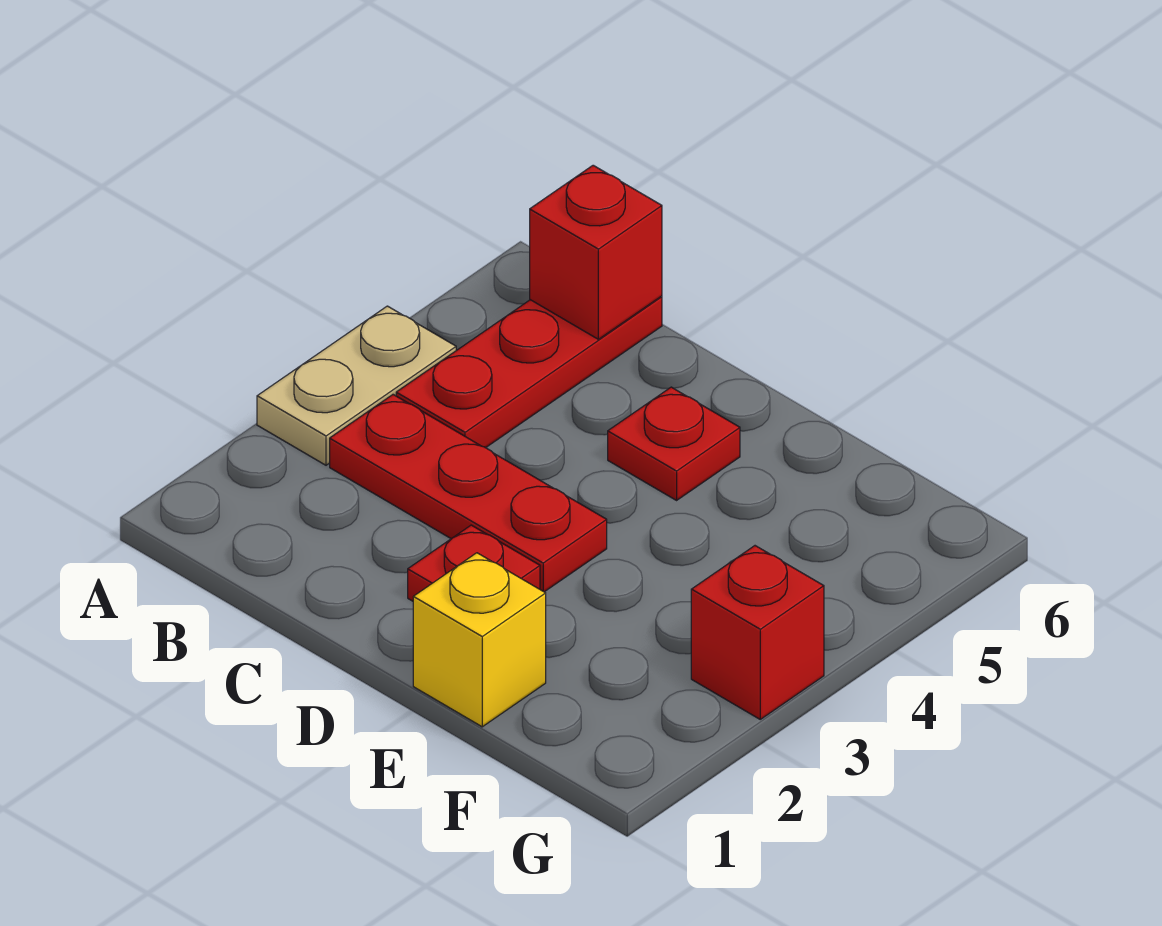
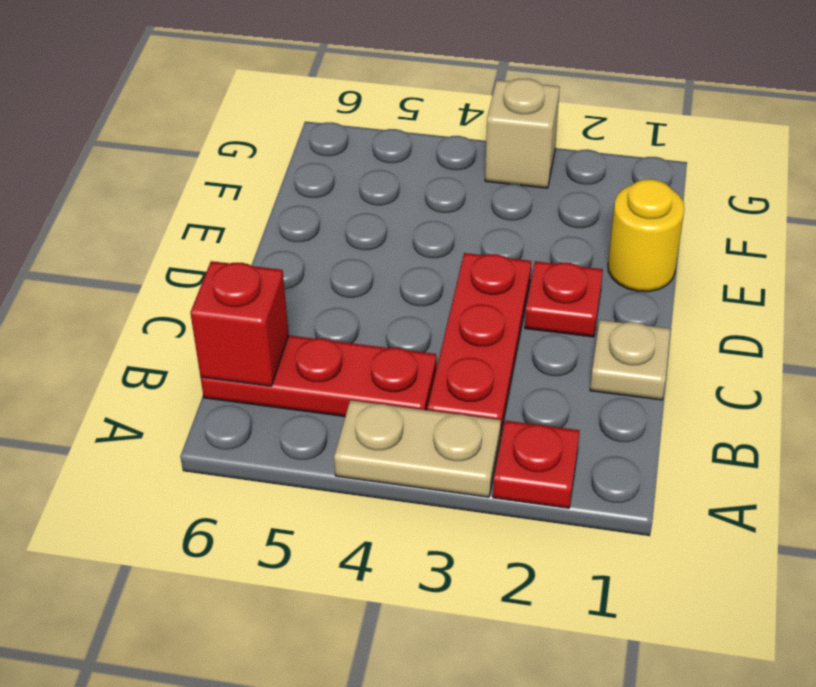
none -> tan plate C1 level 1
red plate D5 level 1 -> red plate A2 level 1
yellow brick E1 level 1 -> yellow round brick E1 level 1
red brick G3 level 1 -> tan brick G3 level 1

